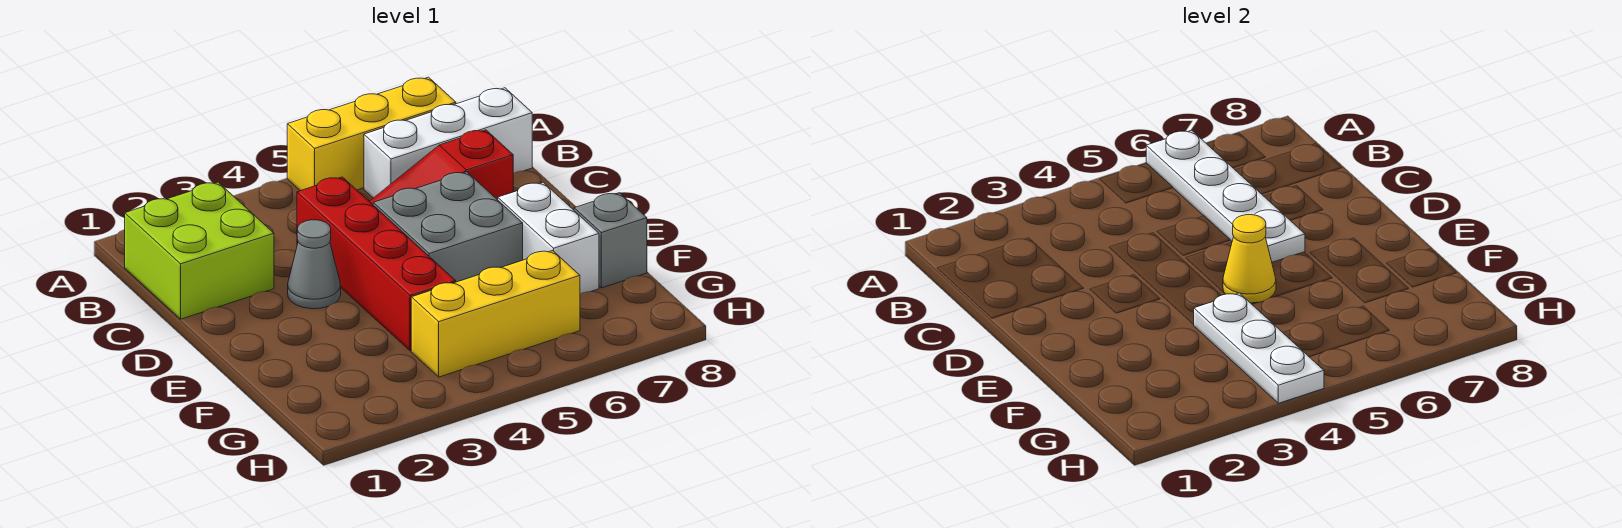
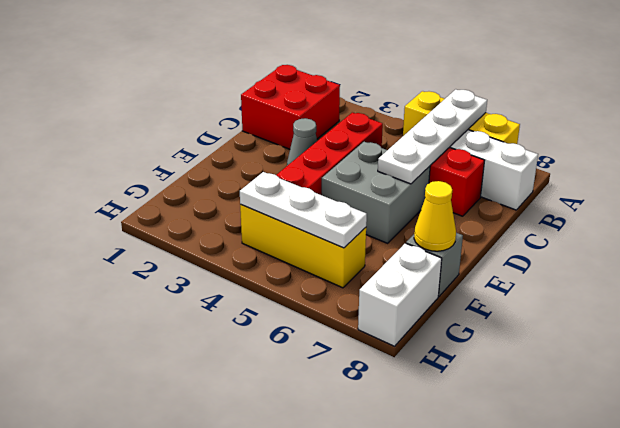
lime brick B1:C2 level 1 -> red brick B1:C2 level 1
yellow cone E5 level 2 -> yellow cone F8 level 2
white brick E7:F7 level 1 -> white brick G8:H8 level 1
white plate F4:H4 level 2 -> white plate G4:G6 level 2

